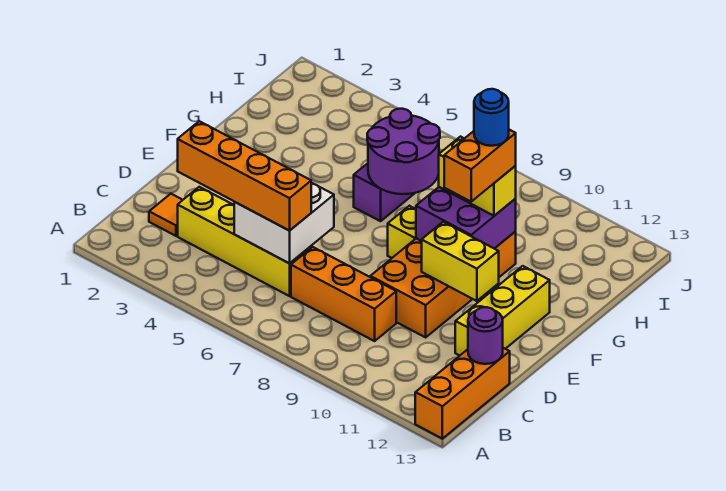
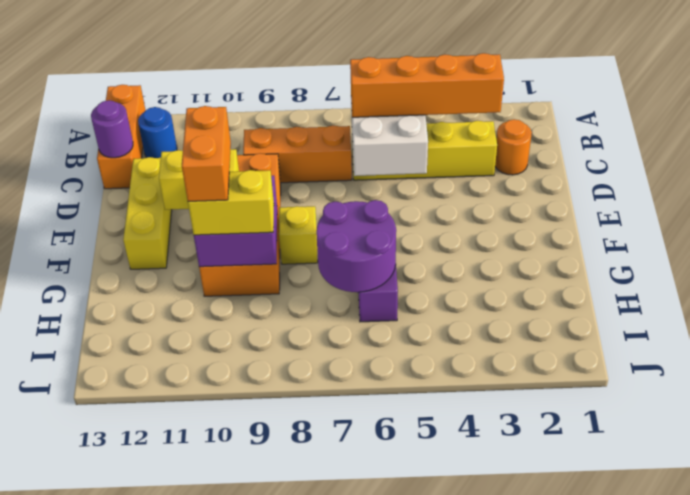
orange tile C2 level 1 -> orange round brick C2 level 1
blue round brick G10 level 5 -> blue round brick B12 level 1

